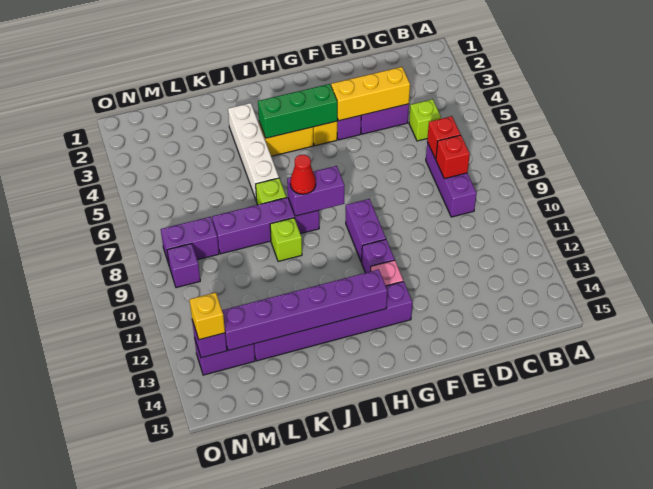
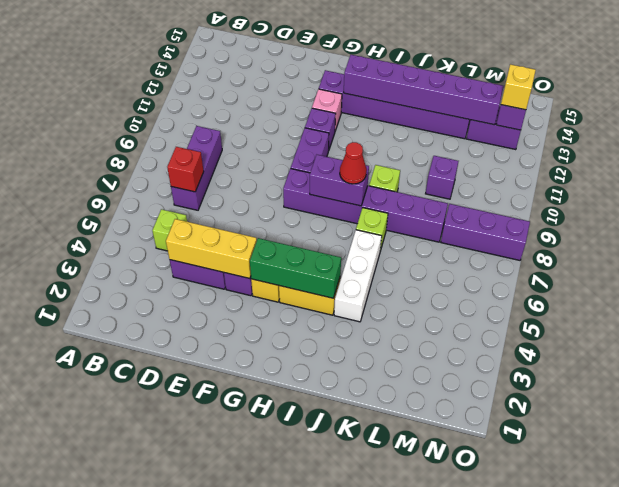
red brick C8 level 2 -> none
purple brick I8:L8 level 1 -> purple brick G8:L8 level 1
white brick J3:J6 level 1 -> white brick J4:J6 level 1
purple brick M8:N8 level 1 -> purple brick M8:O8 level 1
purple brick N9 level 1 -> purple brick L10 level 1

